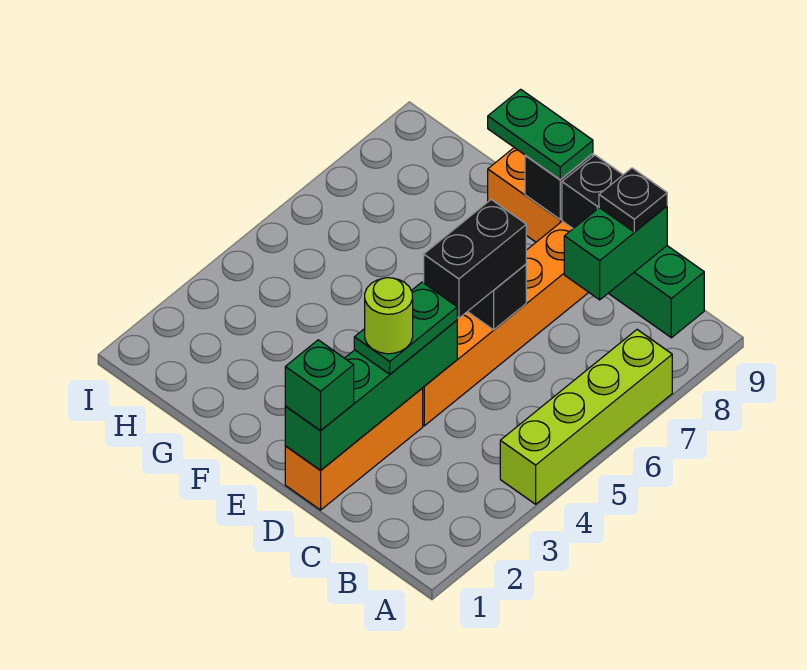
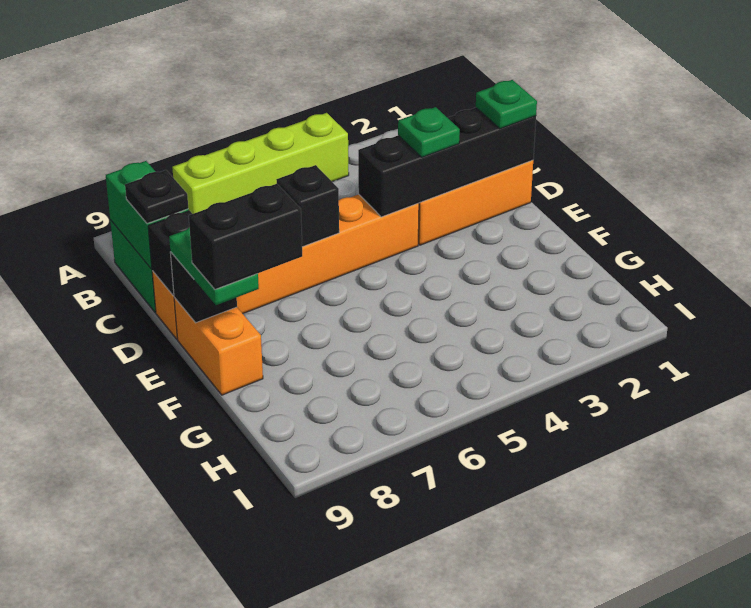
green brick C8:C9 level 2 -> green brick B9:C9 level 2
green brick D1:D4 level 2 -> black brick D1:D4 level 2
green brick D1 level 3 -> green plate D1 level 3
green plate D3:D4 level 3 -> green plate D3 level 3
lime round brick D3 level 4 -> none
black brick D5:D6 level 3 -> black brick F8:F9 level 4

